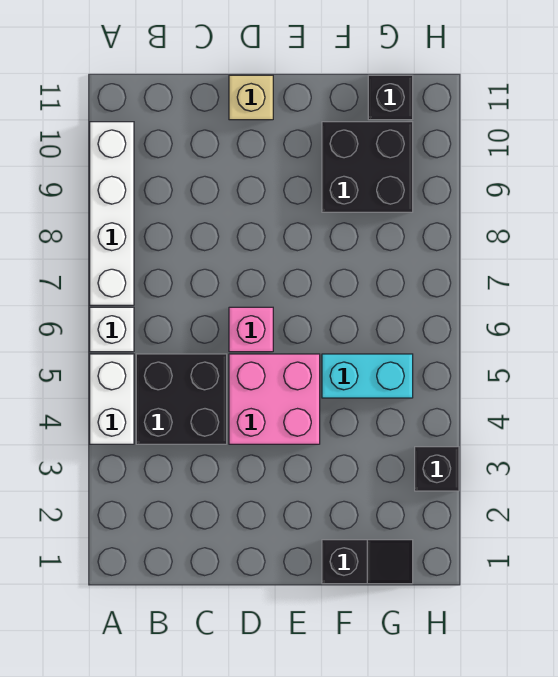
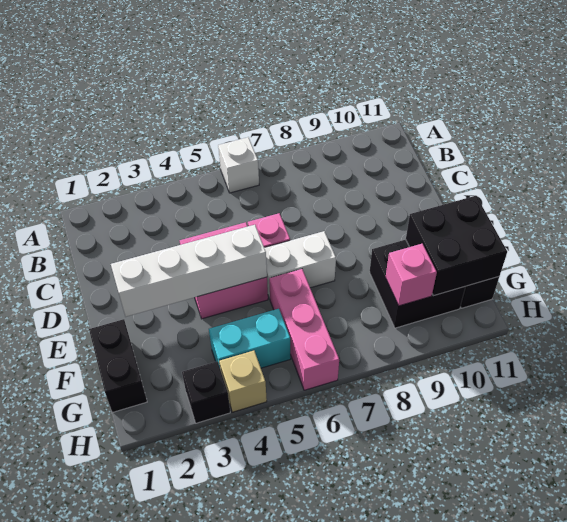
white brick A4:A5 level 1 -> white brick E6:E7 level 1
white brick A7:A10 level 1 -> white brick E2:E5 level 2
black brick B4:C5 level 1 -> black brick F10:G11 level 2
tan brick D11 level 1 -> tan brick H4 level 1
black slope F1:G1 level 1 top F -> black brick F1:G1 level 1
cyan brick F5:G5 level 1 -> cyan brick G4:G5 level 1
none -> pink brick F6:H6 level 1
none -> pink brick G9 level 2

